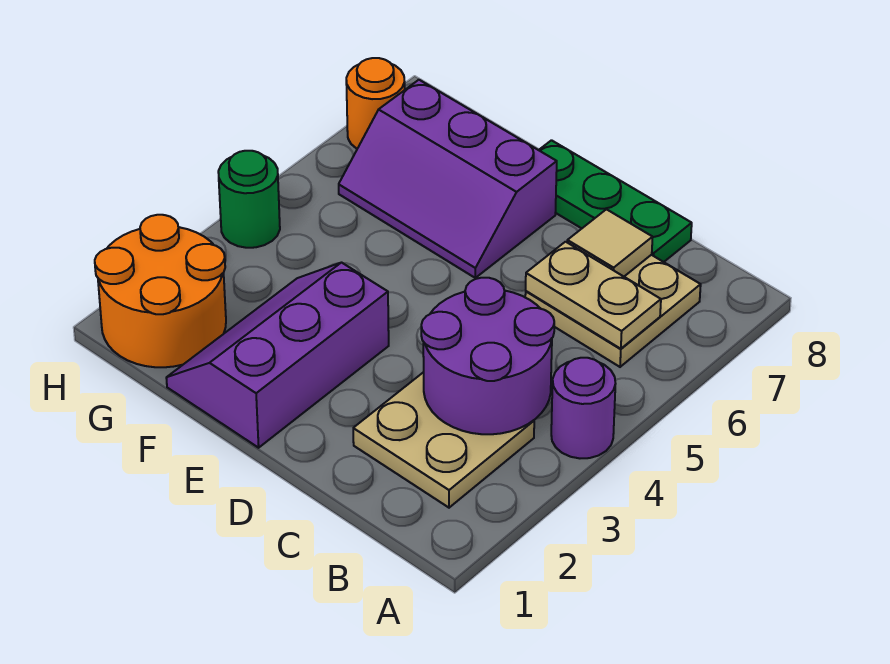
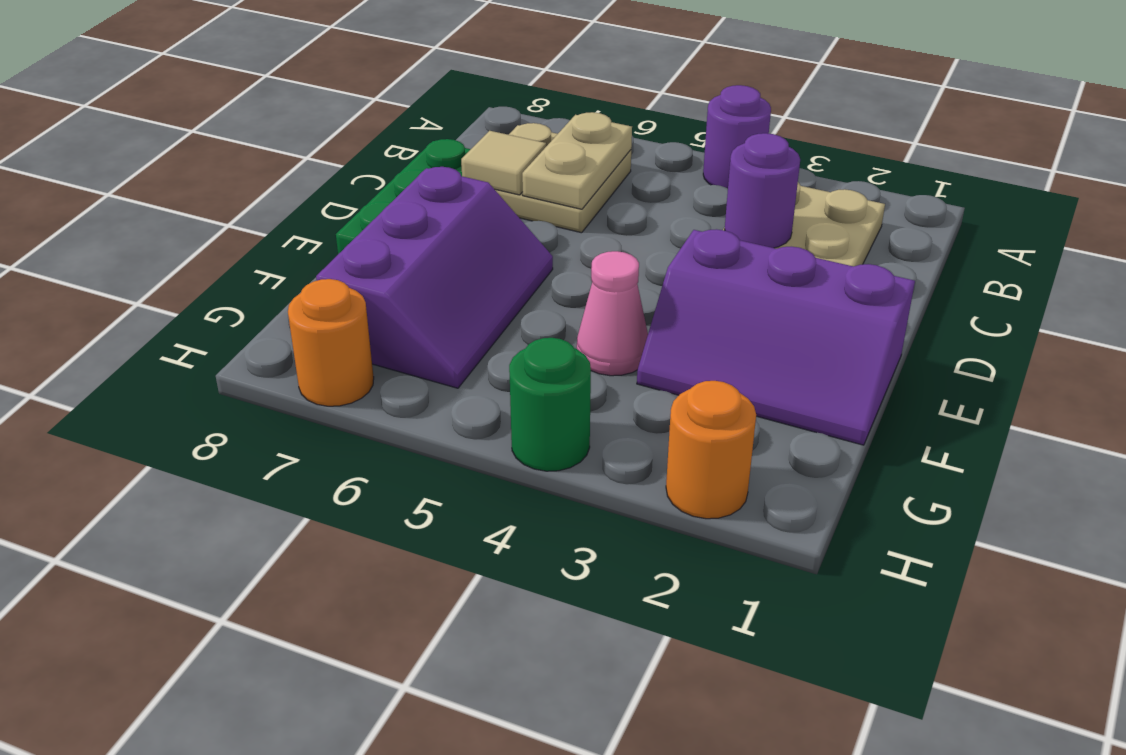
purple round brick B3:C4 level 2 -> purple round brick C3 level 2
none -> pink cone F4 level 1
orange round brick G1:H2 level 1 -> orange round brick H2 level 1

